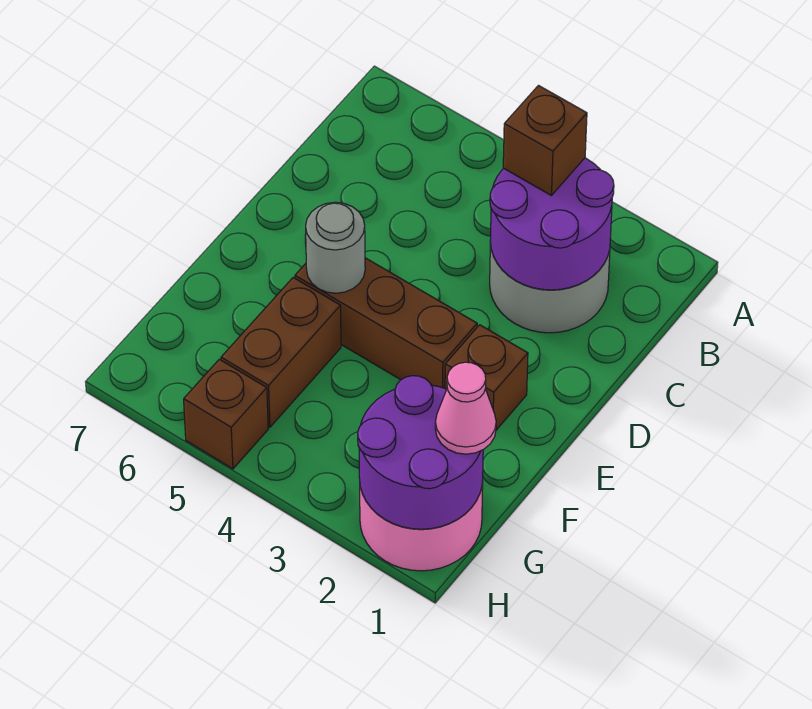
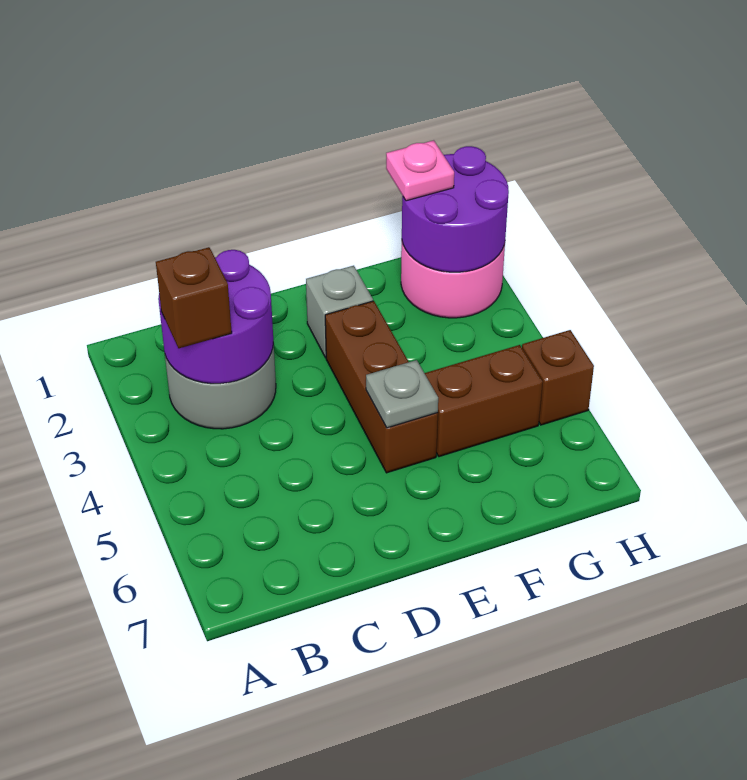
brown brick E2 level 1 -> grey brick E2 level 1
grey round brick E5 level 2 -> grey plate E5 level 2
pink cone G1 level 3 -> pink plate G1 level 3

